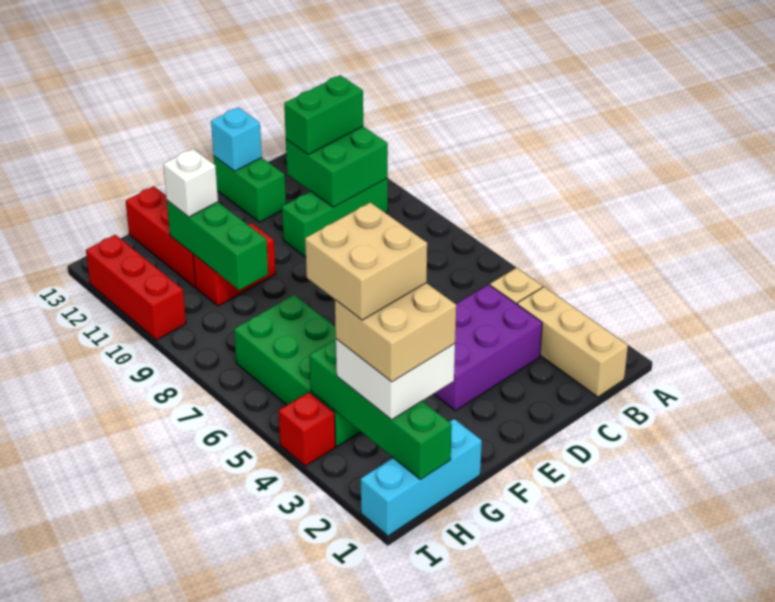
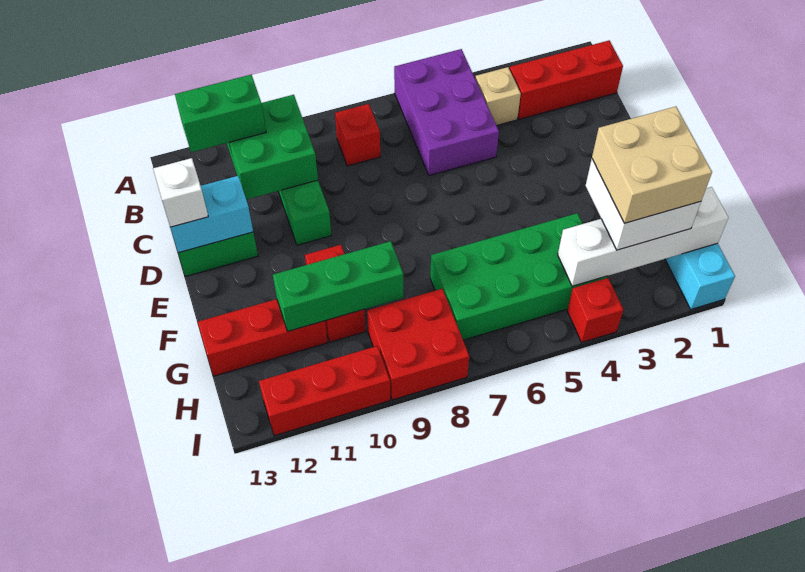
tan brick B1:B3 level 1 -> red brick B1:B3 level 1
none -> red brick B8 level 1
green brick B11:C11 level 3 -> green brick B11:B12 level 3
purple brick C3:E4 level 1 -> purple brick A5:C6 level 1
cyan brick D13 level 2 -> cyan brick D12:D13 level 2
tan brick G3:H4 level 5 -> none
white brick G11 level 3 -> white brick D13 level 3
green brick H1:H4 level 2 -> white brick H1:H4 level 2
none -> red brick H8:I9 level 1

